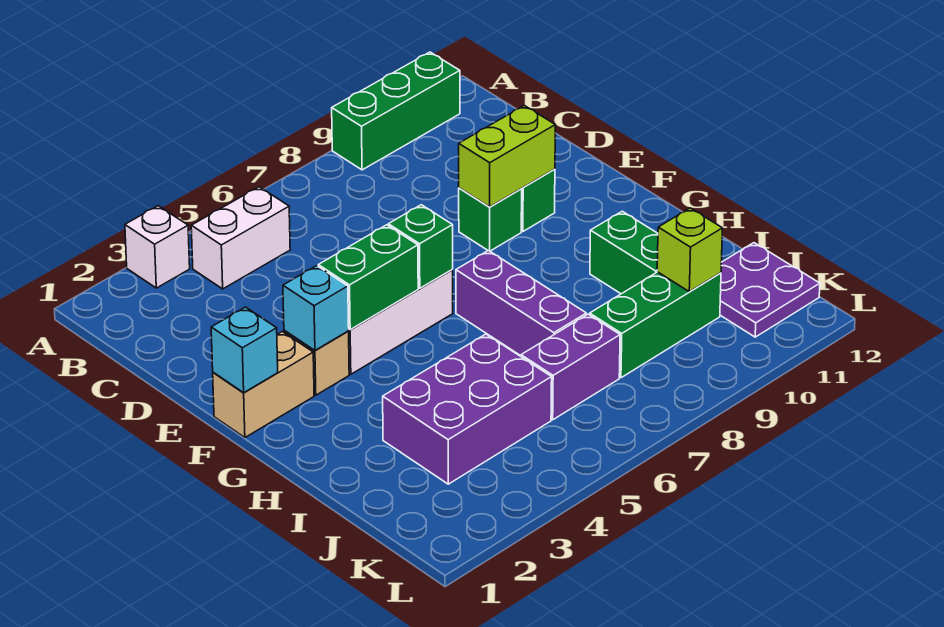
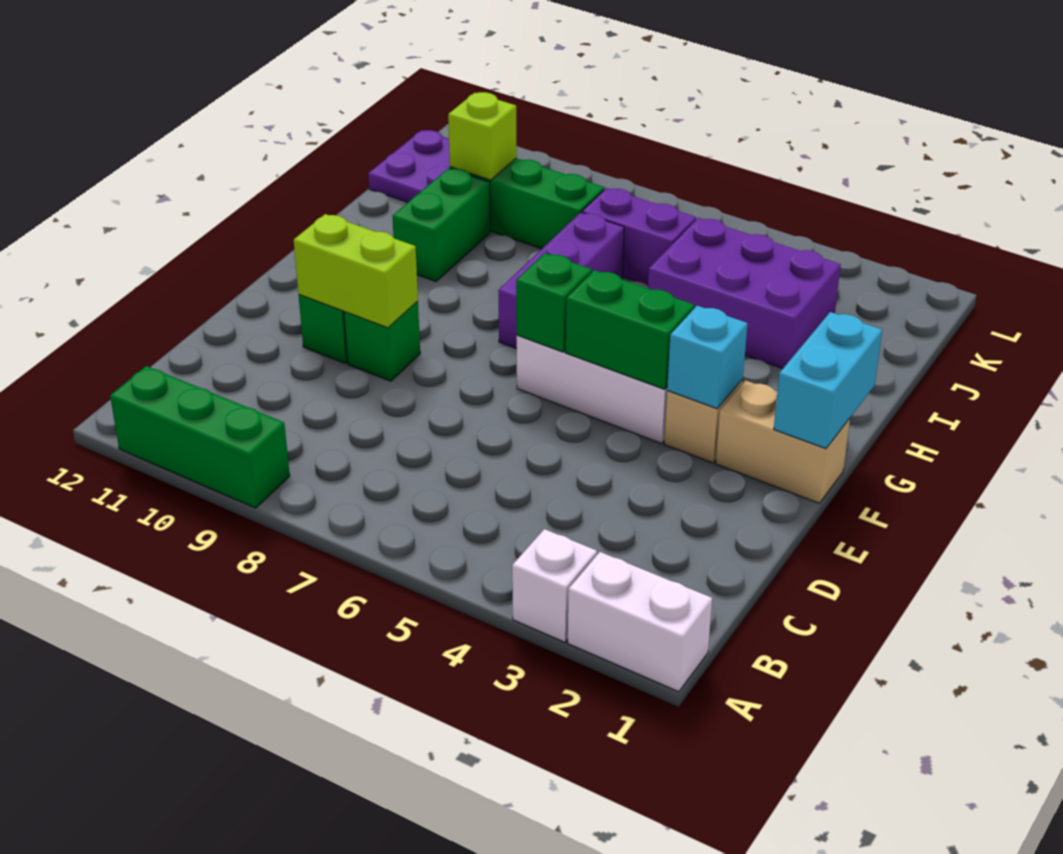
white brick B4:B5 level 1 -> white brick A1:A2 level 1
cyan brick F1 level 2 -> cyan brick F1:G1 level 2

